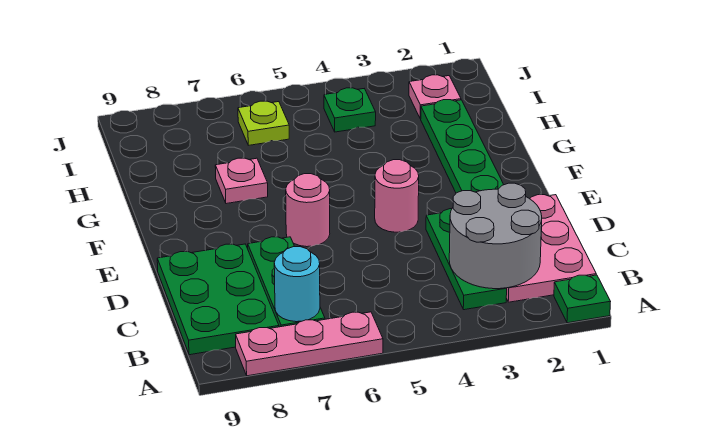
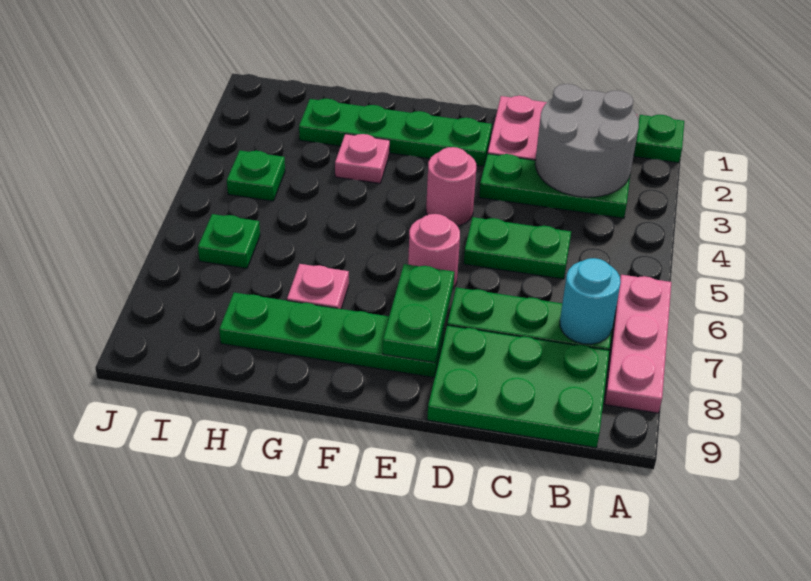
none -> green plate C5:D5 level 1
none -> green plate E7:E8 level 2
none -> green plate E8:H8 level 1
pink plate I2 level 1 -> pink plate G3 level 1
lime plate I6 level 1 -> green plate I6 level 1

